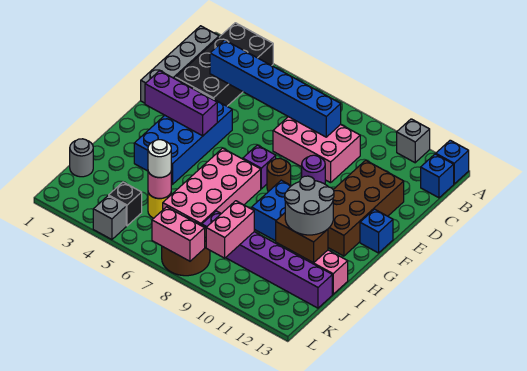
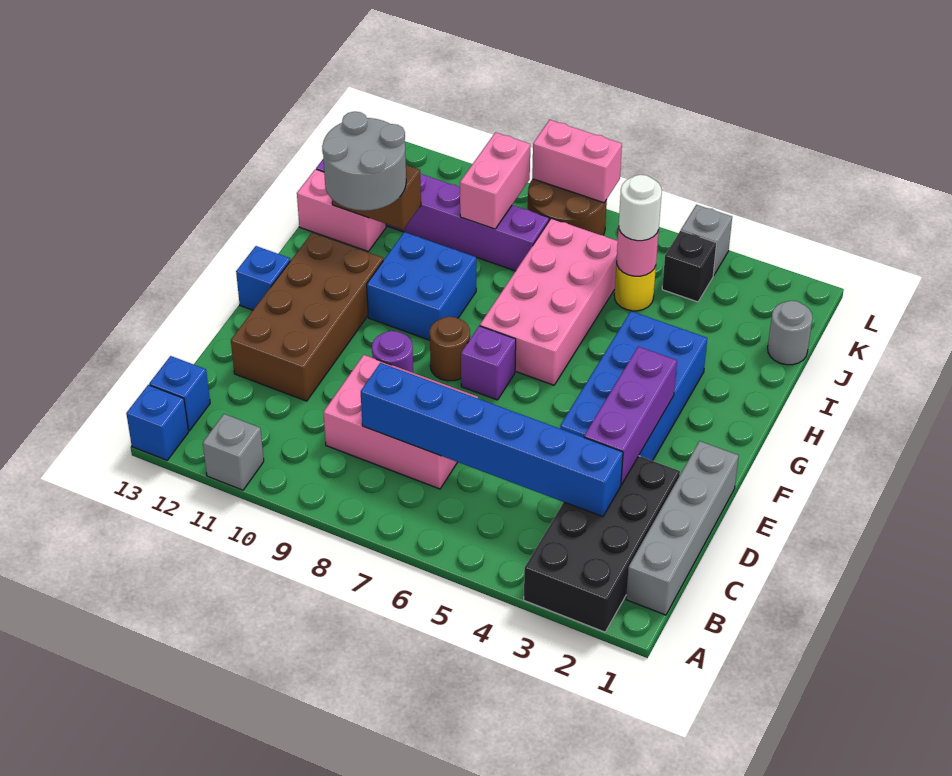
purple brick F2:F4 level 2 -> purple brick D3:F3 level 2

